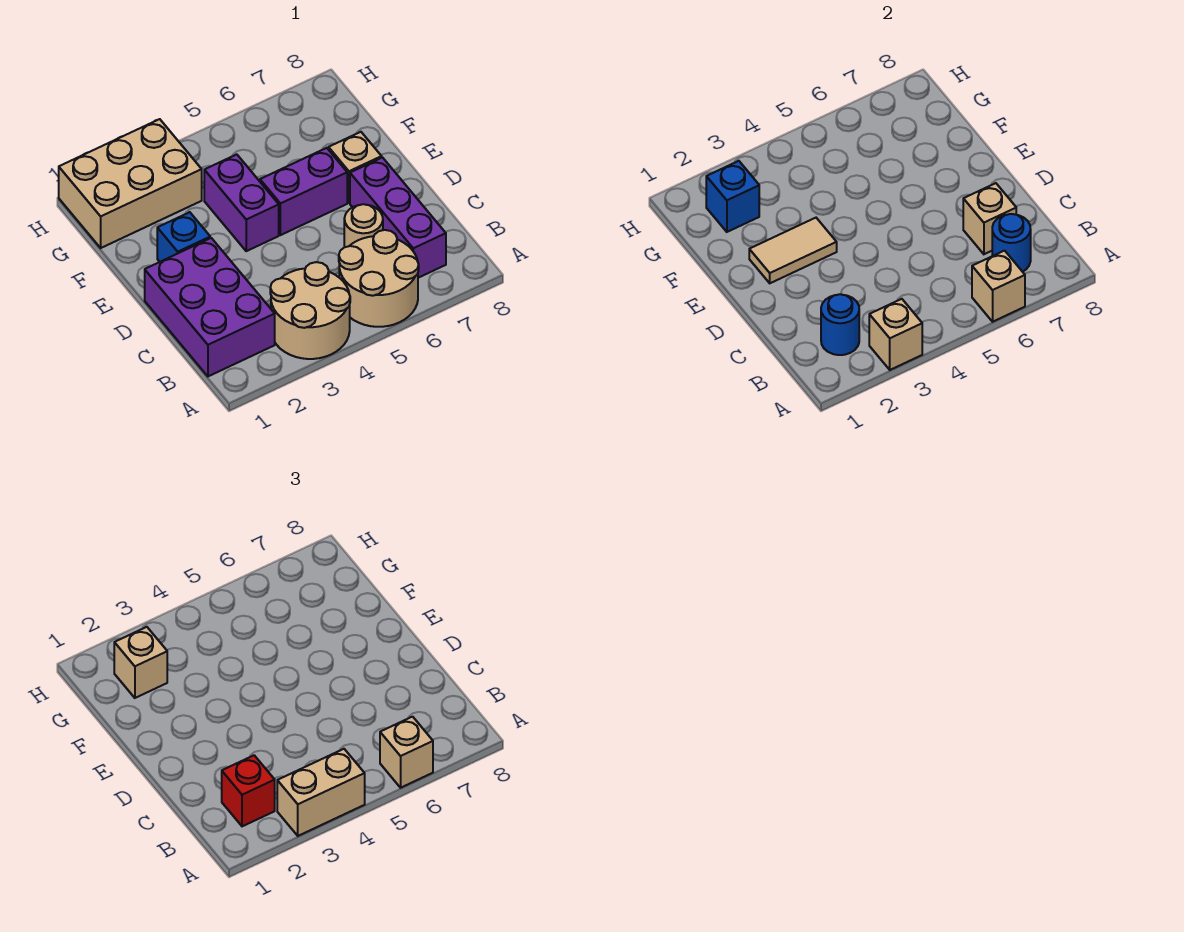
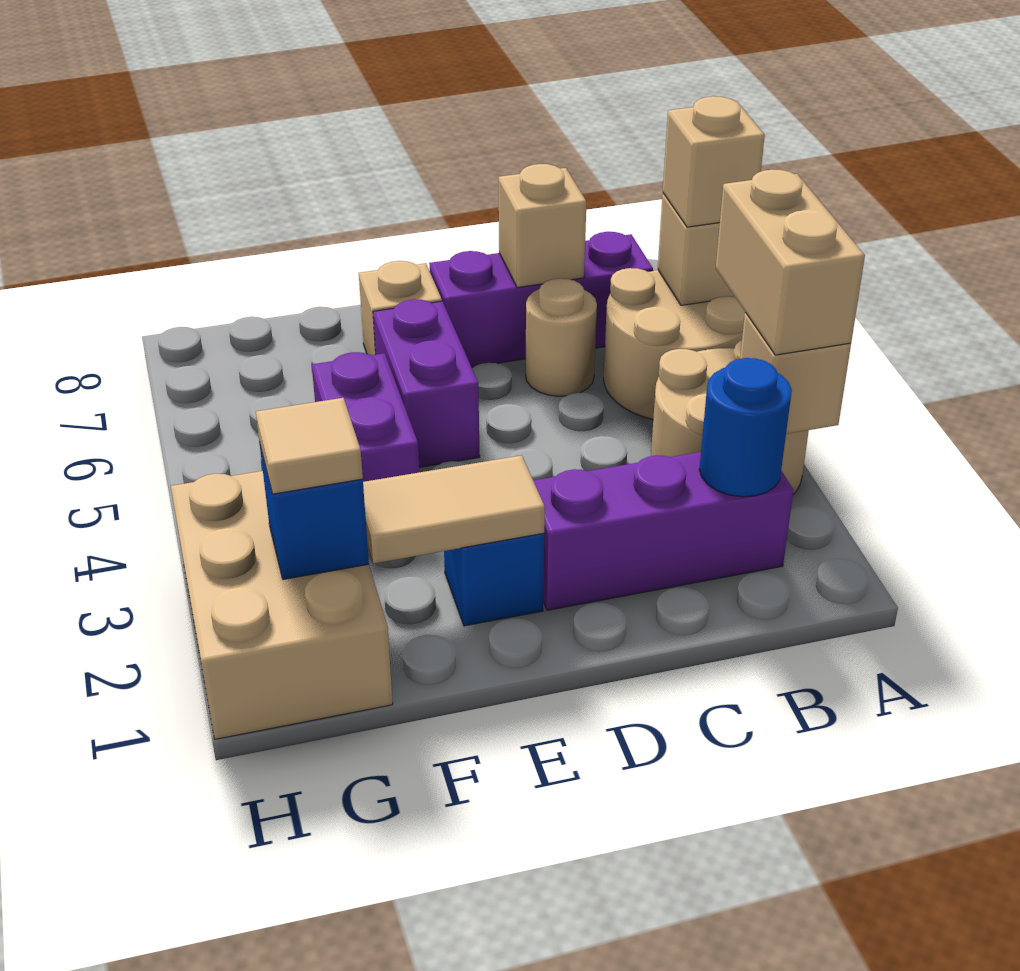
purple brick B1:D2 level 1 -> purple brick B2:D2 level 1
red brick B2 level 3 -> none
blue round brick B7 level 2 -> none
tan tile E2:E3 level 2 -> tan tile E2:F2 level 2
purple brick E4:F4 level 1 -> purple brick F4:F5 level 1
tan brick G2 level 3 -> tan tile G2 level 3

